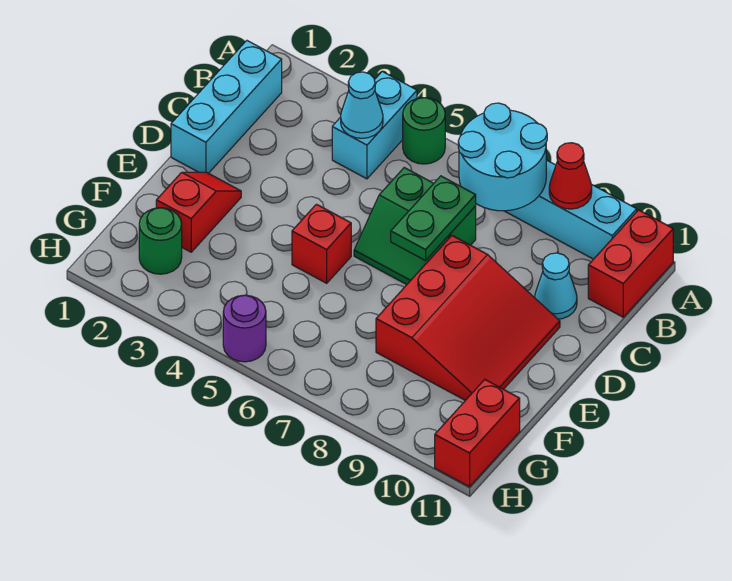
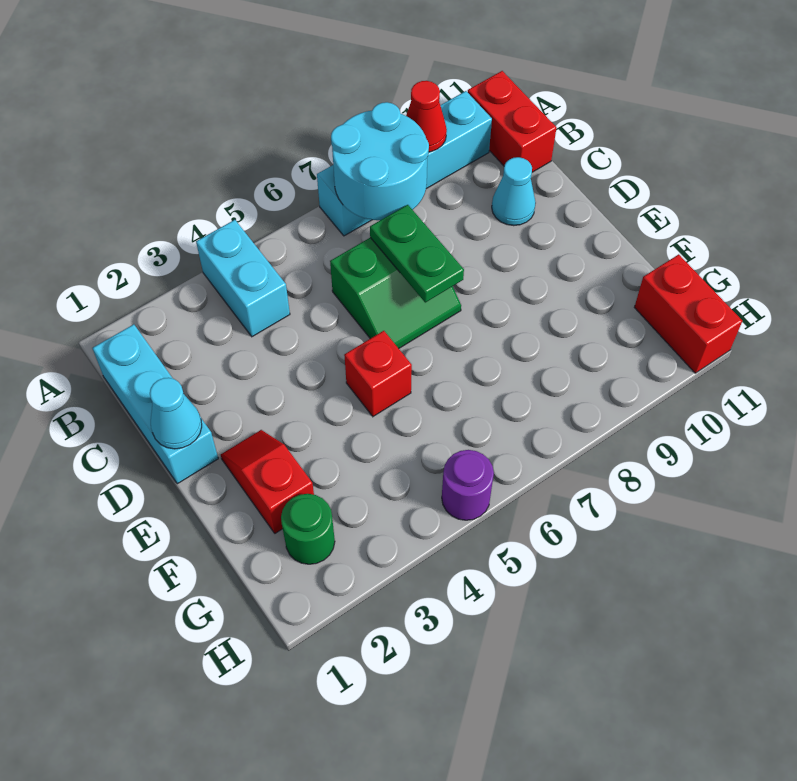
green round brick A5 level 1 -> none
cyan cone B4 level 2 -> cyan cone D1 level 2
red slope D8:F10 level 1 top 8 -> none

